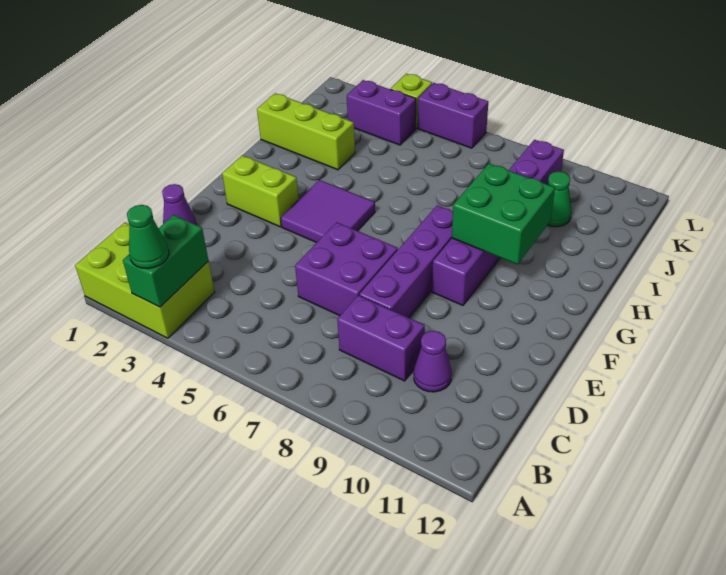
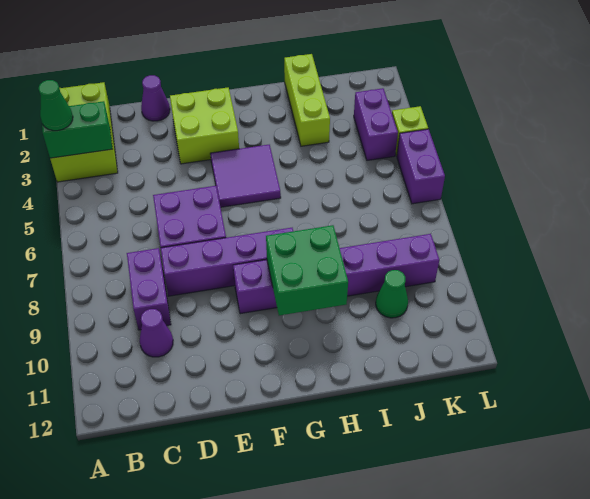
lime brick F2:F3 level 1 -> lime brick E2:F3 level 1

